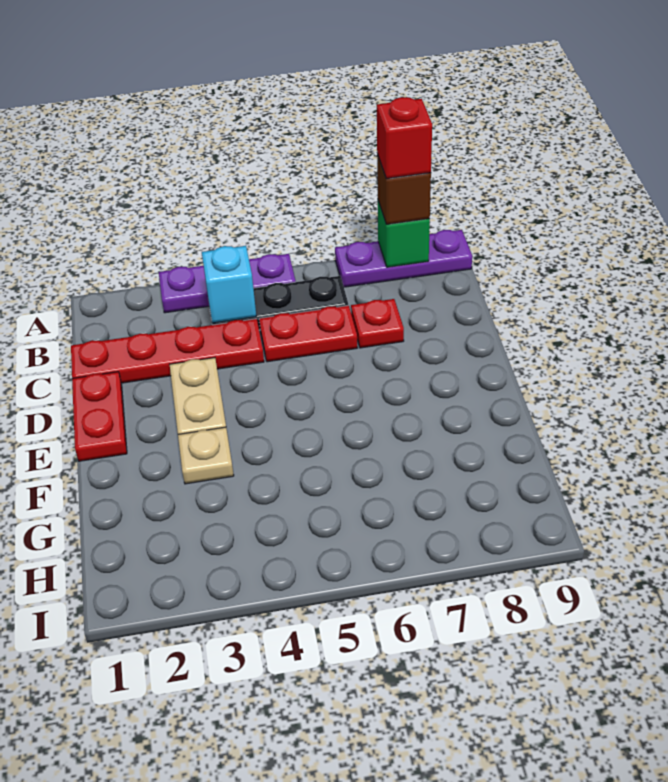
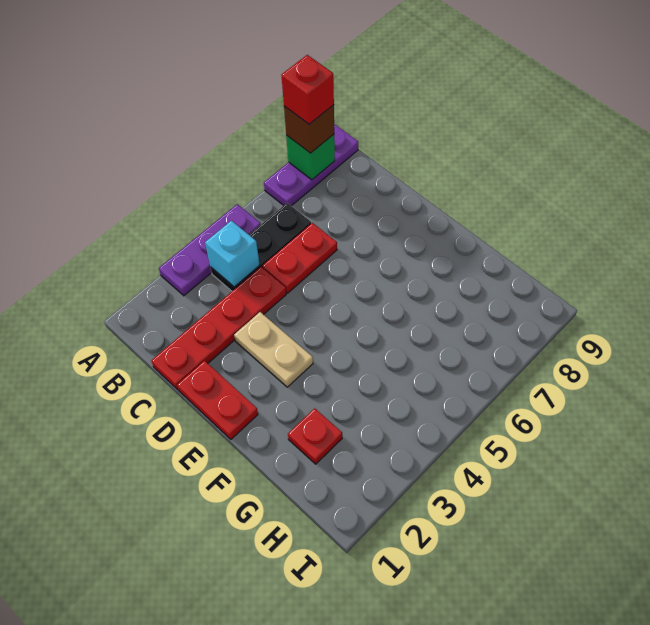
red plate C7 level 1 -> red plate G2 level 1
tan plate F3 level 1 -> none

